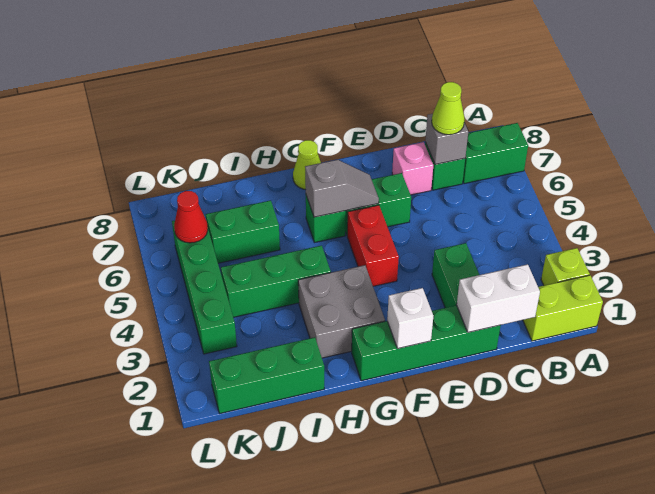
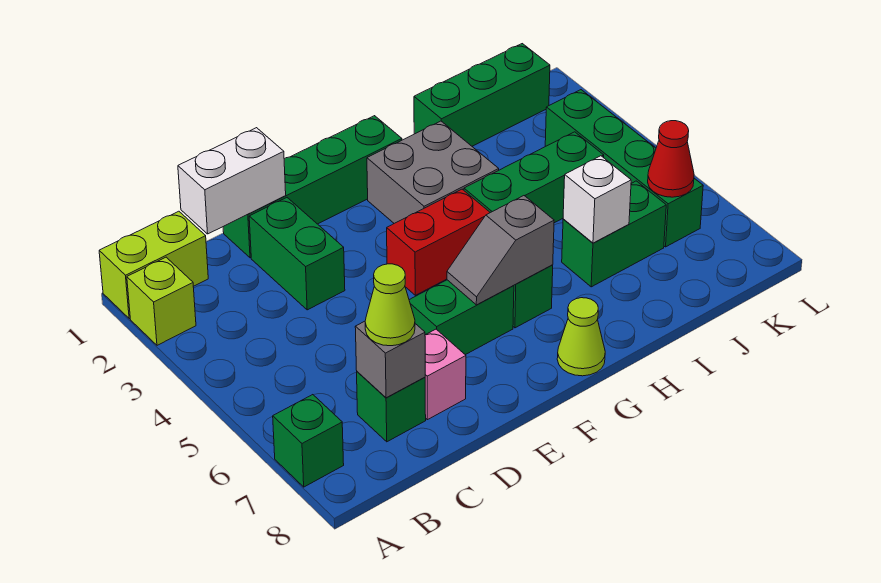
green brick A7:B7 level 1 -> green brick A7 level 1
white brick F1 level 2 -> white brick I6 level 2
red brick F4:F5 level 1 -> red brick F4:G4 level 1

